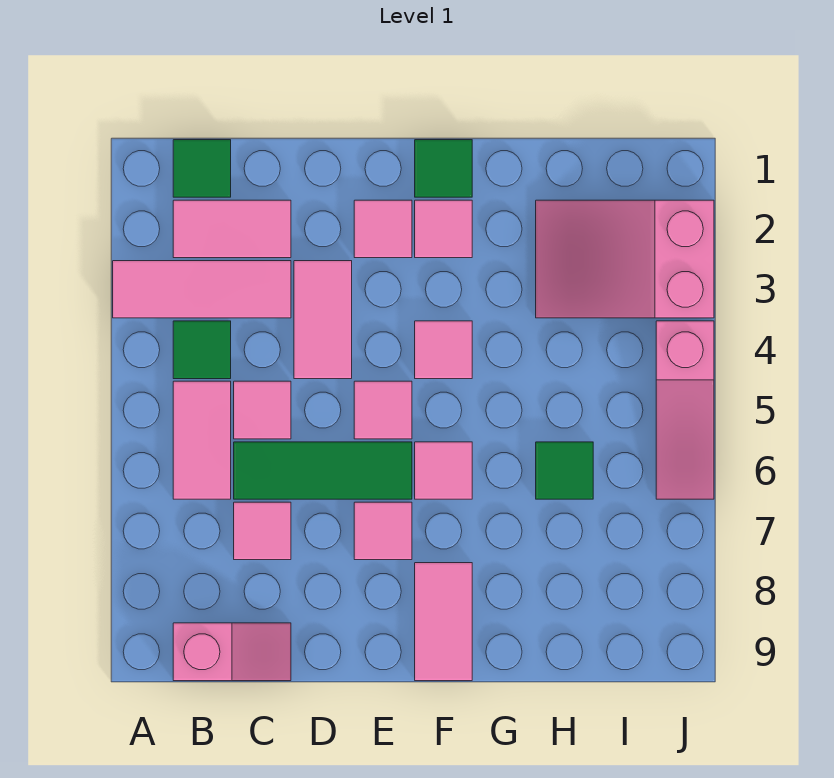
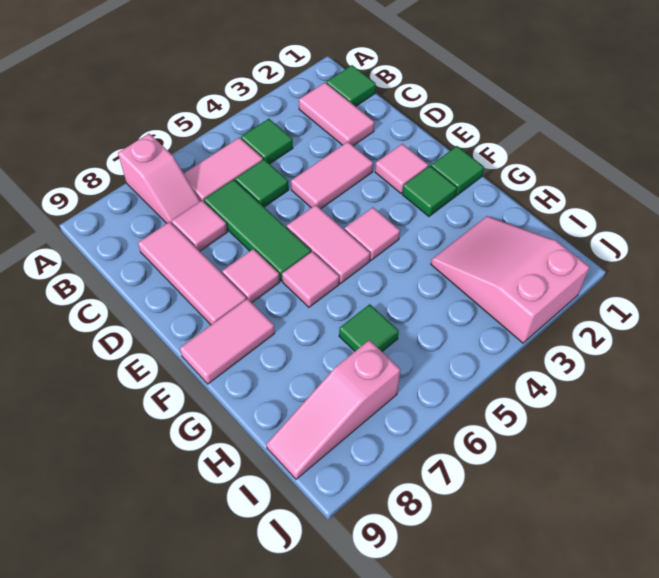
pink tile A3:C3 level 1 -> pink tile C8:E8 level 1
pink slope B9:C9 level 1 top B -> pink slope A7:B7 level 1 top A
pink tile C5 level 1 -> green tile C5 level 1
pink tile E5 level 1 -> pink tile E5:F5 level 1
pink tile F2 level 1 -> green tile F2 level 1
pink slope J4:J6 level 1 top 4 -> pink slope I7:I9 level 1 top 7

